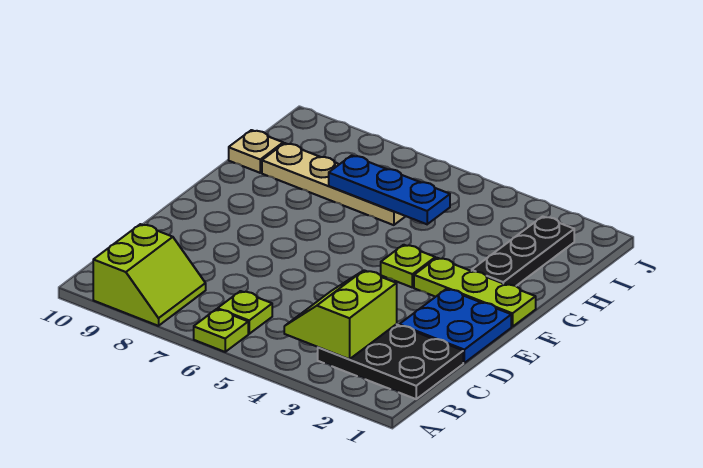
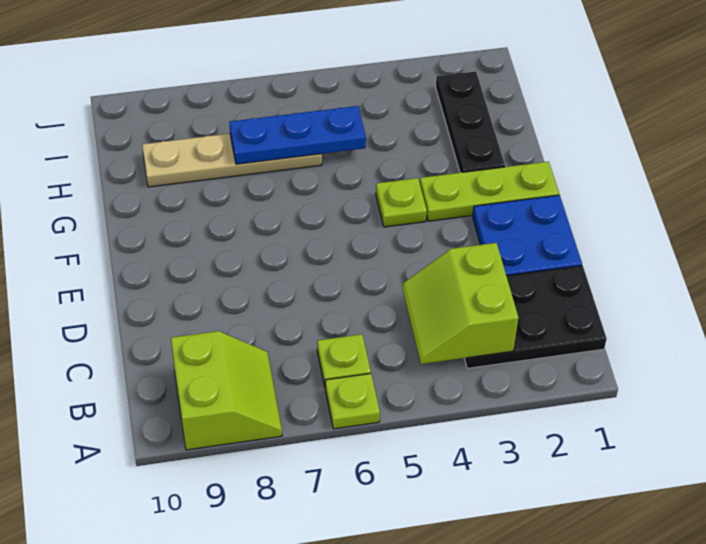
tan plate H10 level 1 -> none

